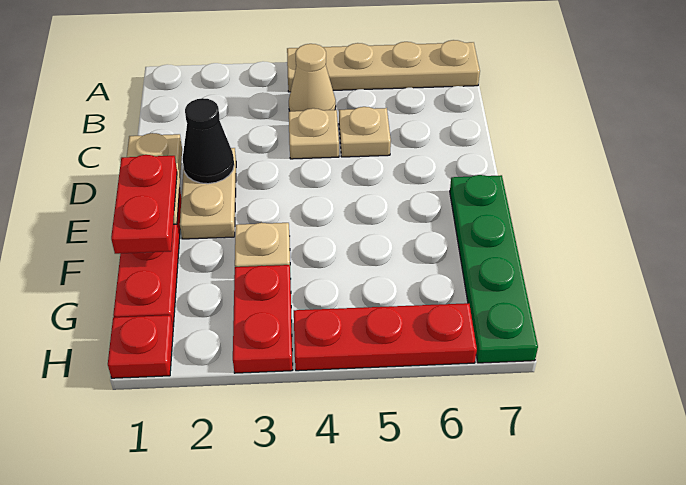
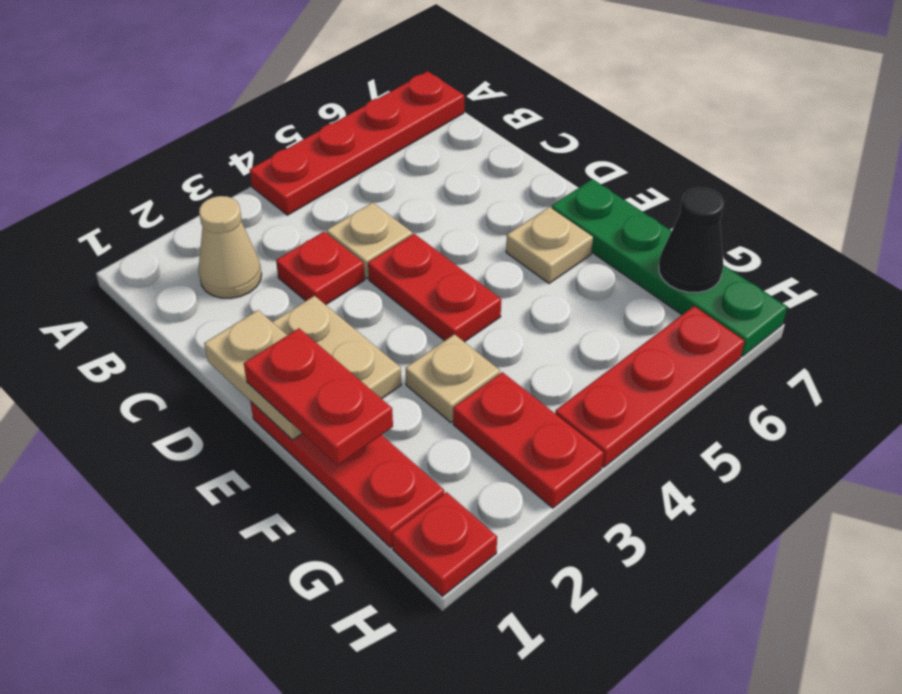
tan plate A4:A7 level 1 -> red plate A4:A7 level 1
tan cone B4 level 1 -> tan cone B2 level 1
none -> red plate C3 level 1
tan plate C5 level 1 -> tan plate E6 level 1
black cone D2 level 2 -> black cone G7 level 2
none -> red plate D4:E4 level 1

